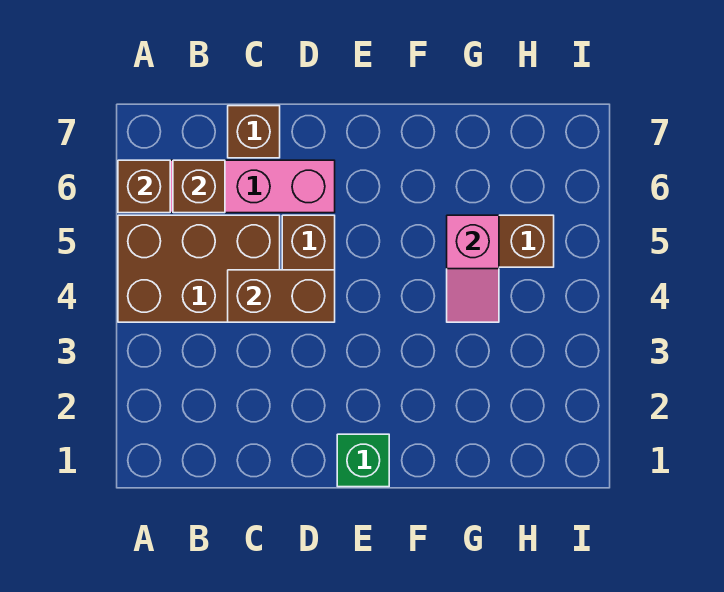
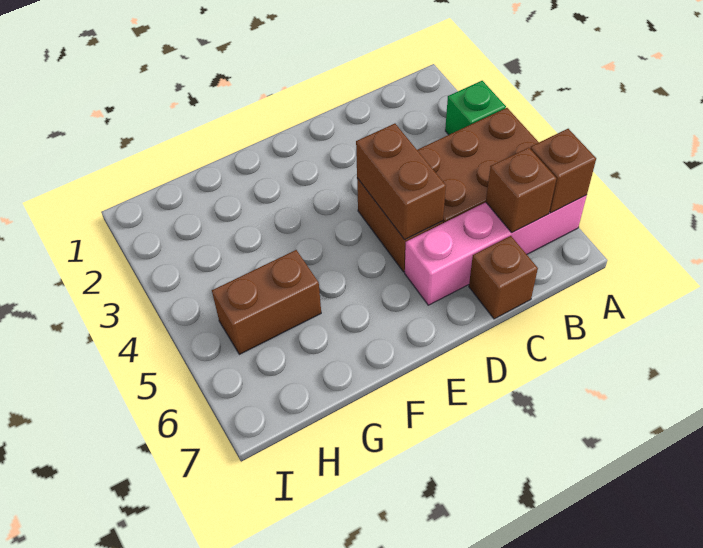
brown brick C4:D4 level 2 -> brown brick D4:D5 level 2
green brick E1 level 1 -> green brick A3 level 1
pink slope G4:G5 level 2 top 5 -> none

